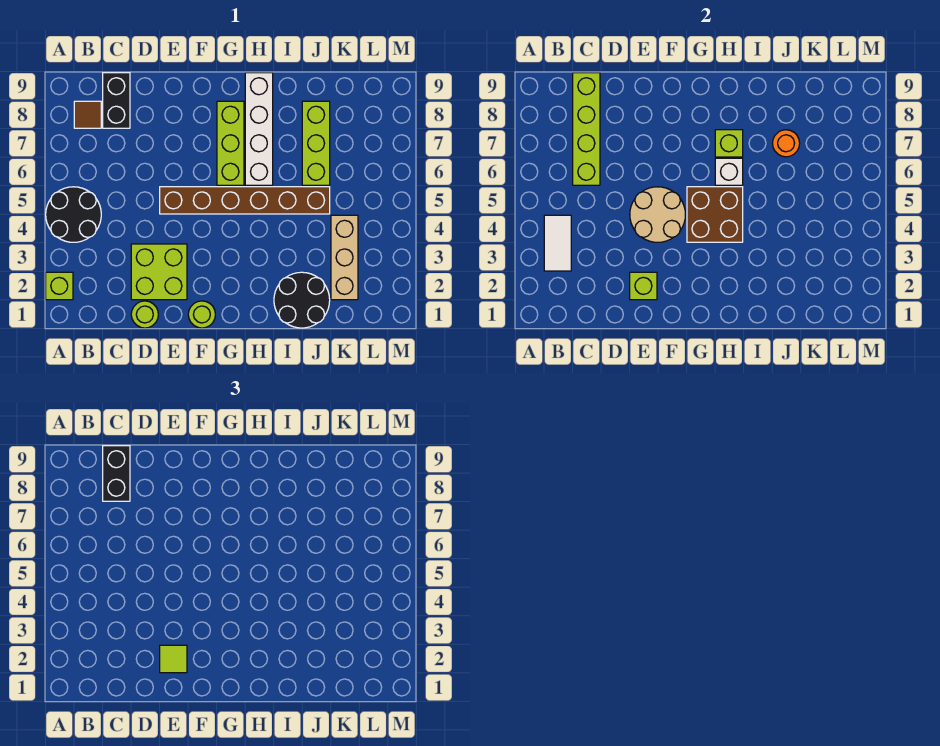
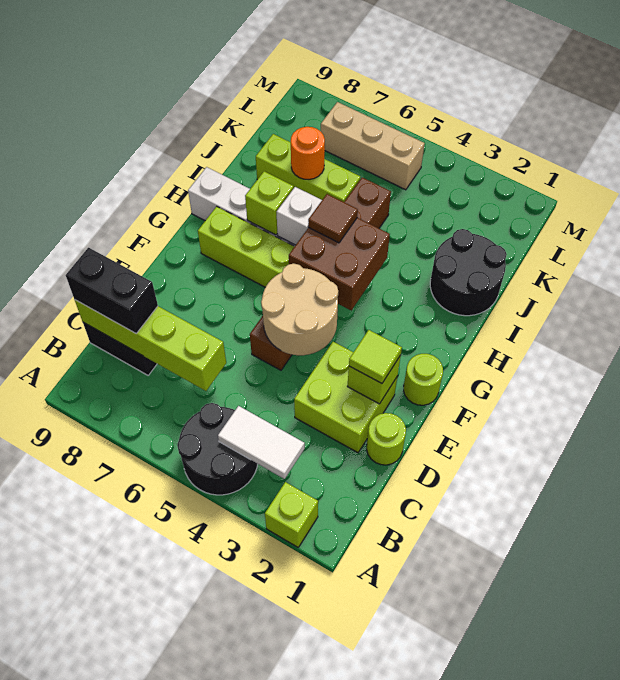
brown tile B8 level 1 -> brown tile H5 level 3
tan brick K2:K4 level 1 -> tan brick L5:L7 level 1

